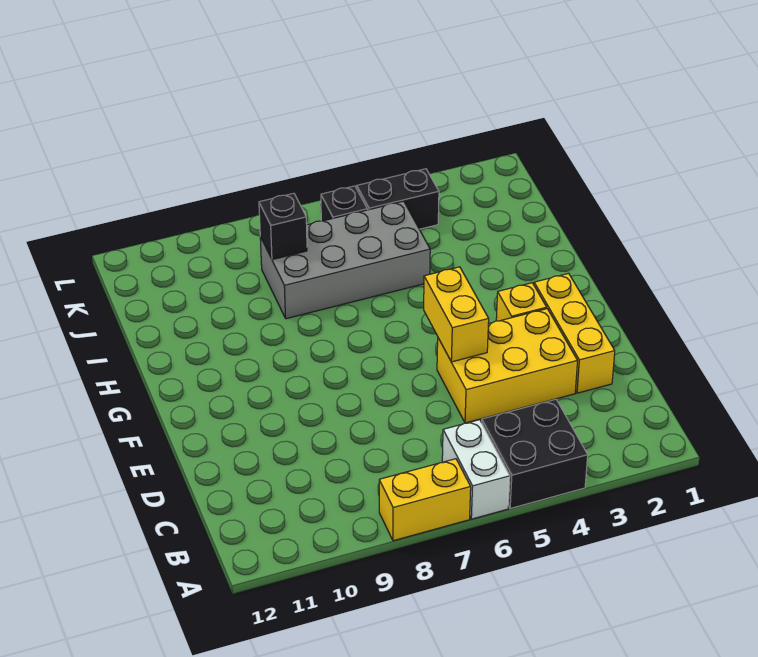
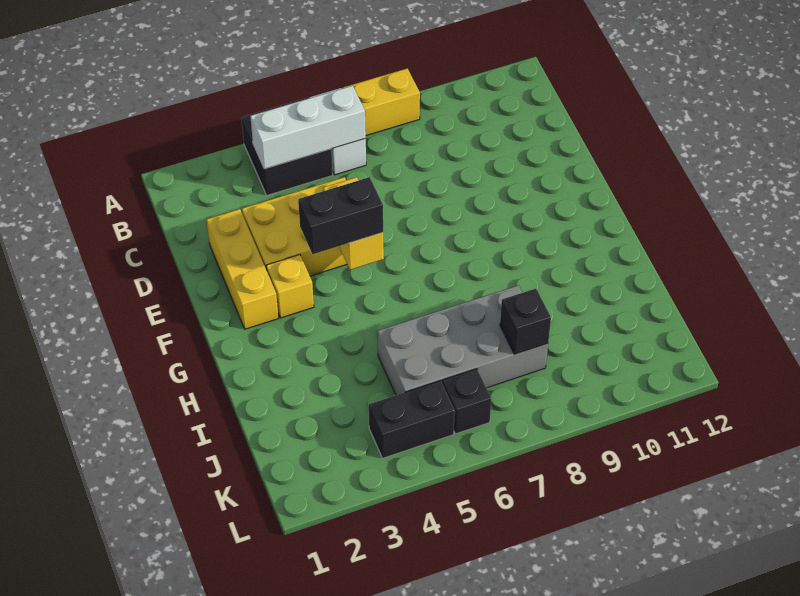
none -> white brick B4:B6 level 2
none -> black brick F4:F5 level 3

